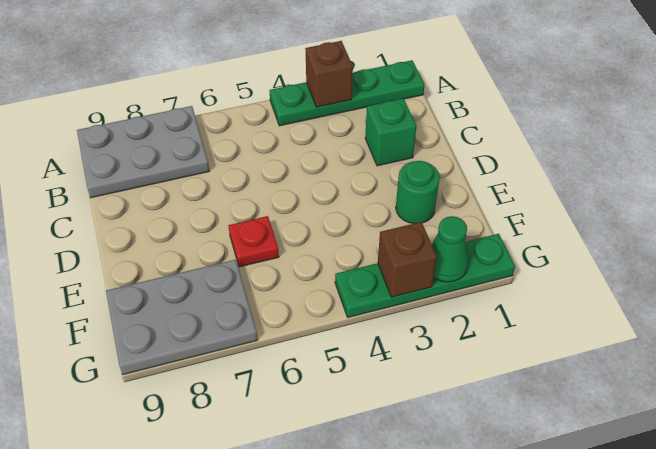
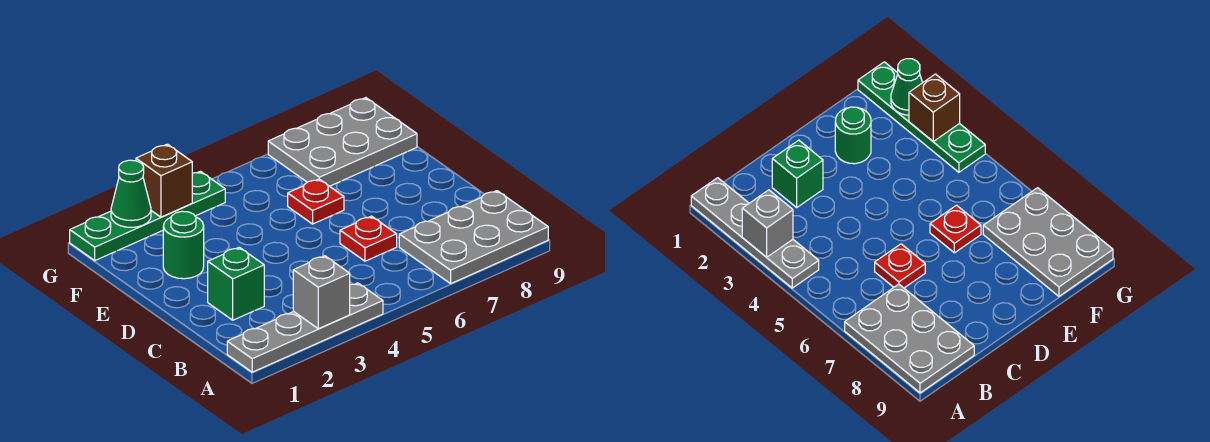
green plate A1:A4 level 1 -> grey plate A1:A4 level 1
brown brick A3 level 2 -> grey brick A3 level 2
none -> red plate C6 level 1

